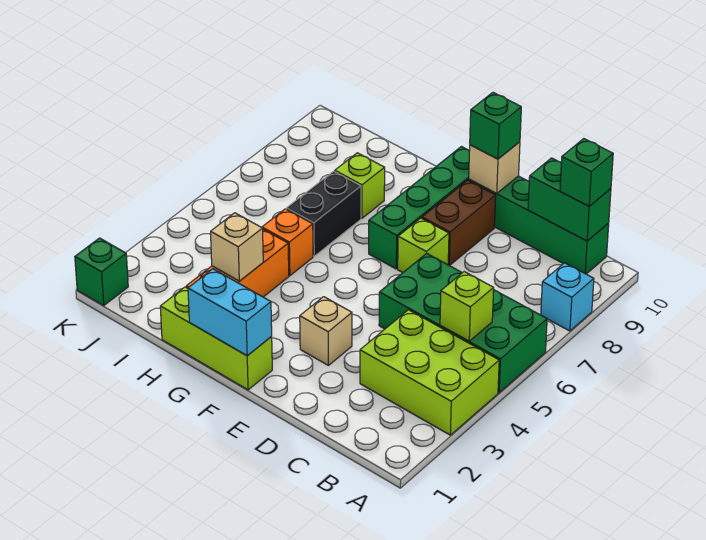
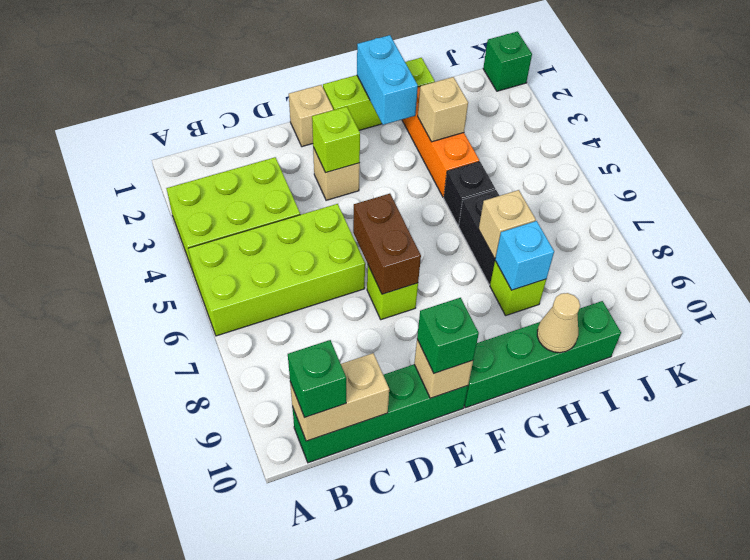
green brick A5:D6 level 1 -> lime brick A5:D6 level 1
cyan brick A8 level 1 -> cyan brick H8 level 2
lime brick B5 level 2 -> lime brick E3 level 2
green brick B10:C10 level 2 -> tan brick B10:C10 level 2
none -> tan brick E1 level 1
brown brick E8:E9 level 1 -> brown brick E6:E7 level 2
cyan brick F1:G1 level 2 -> cyan brick G1:G2 level 2
green brick F7:F10 level 1 -> green brick F10:I10 level 1
orange brick H5 level 1 -> black brick H5 level 1
none -> tan brick H7 level 2
none -> tan cone H10 level 2

